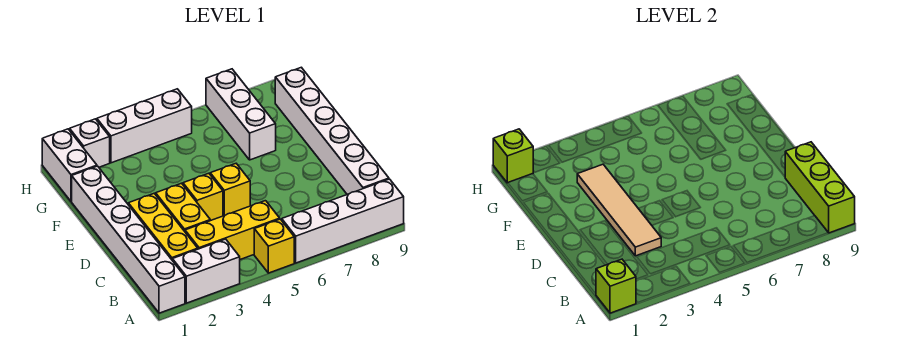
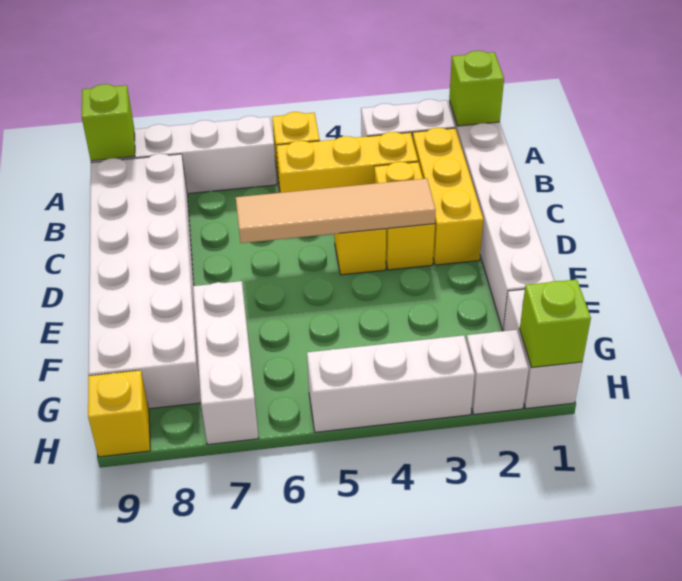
lime brick A9:C9 level 2 -> lime brick A9 level 2
white brick B9:G9 level 1 -> white brick B8:G9 level 1
tan tile C3:F3 level 2 -> tan tile D3:D6 level 2
yellow brick D5 level 1 -> yellow brick H9 level 1

